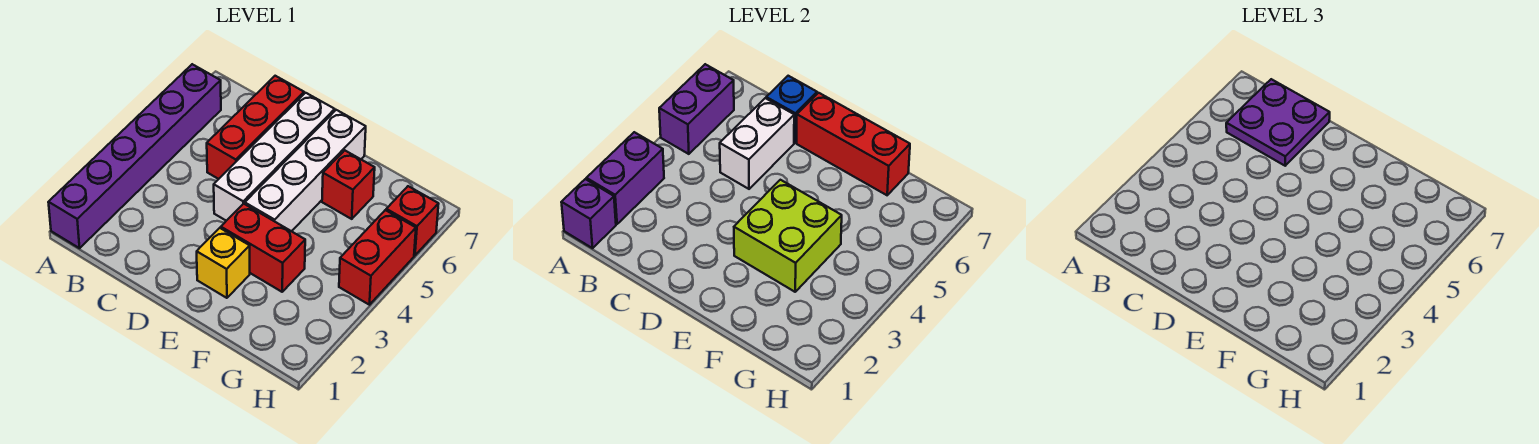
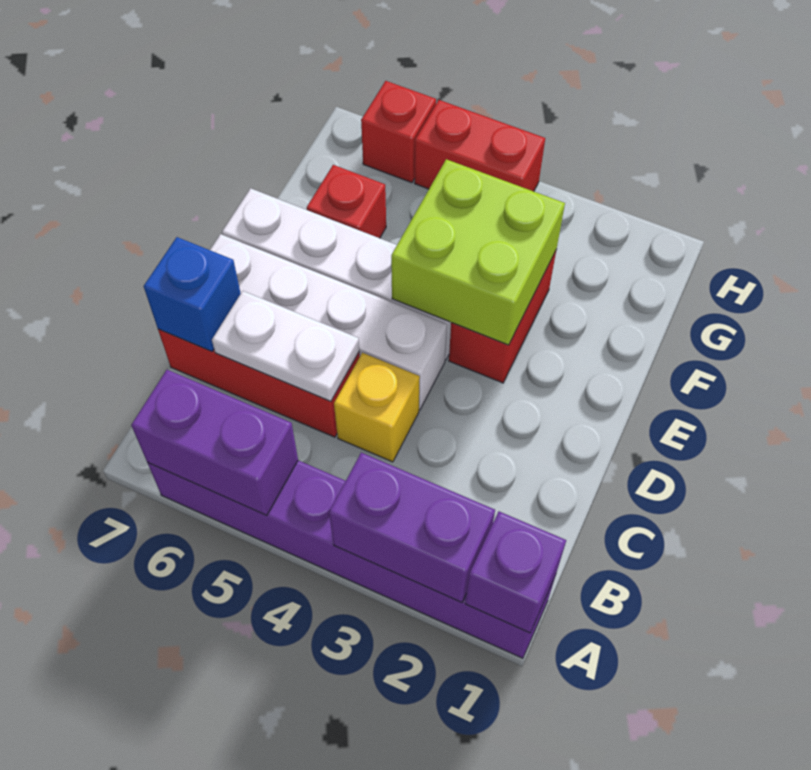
purple plate B6:C7 level 3 -> none
white brick C5:C6 level 2 -> white plate C5:C6 level 2
red brick D7:F7 level 2 -> none
yellow brick E2 level 1 -> yellow brick C4 level 1

